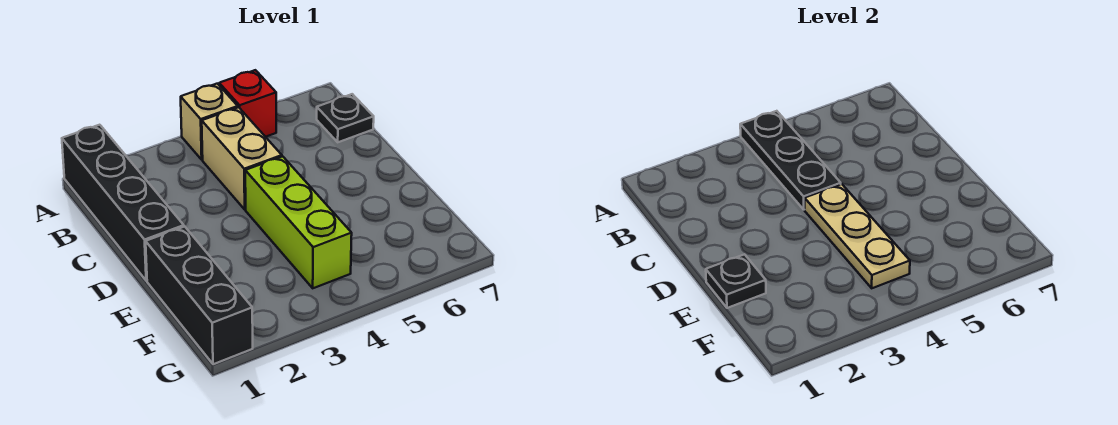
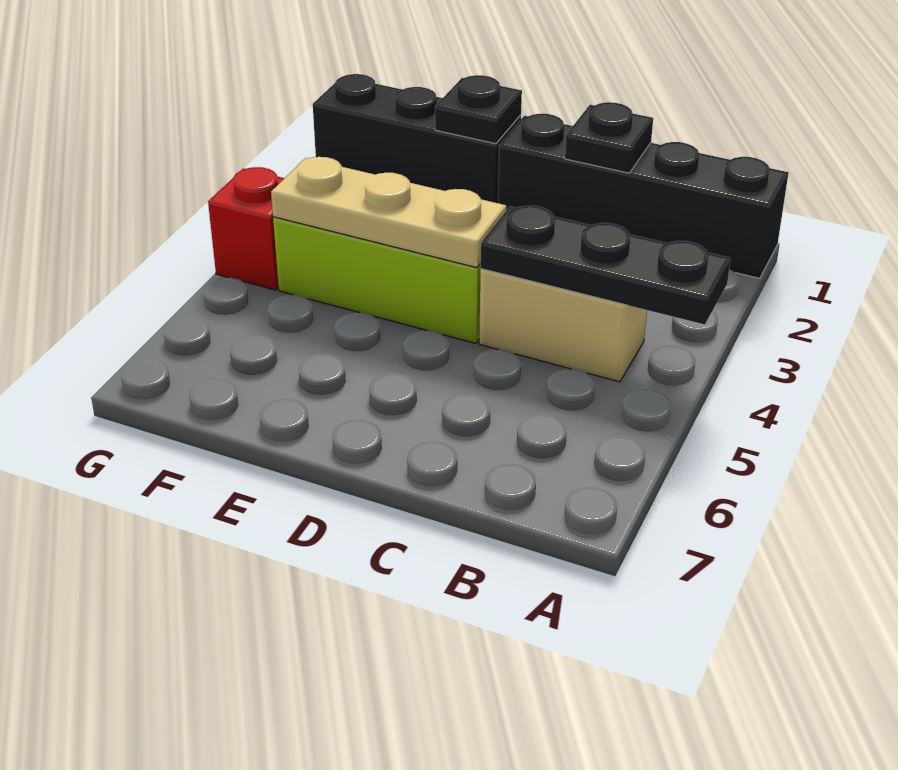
tan brick A4 level 1 -> none
red brick A5 level 1 -> red brick G4 level 1
black plate B7 level 1 -> black plate C1 level 2

